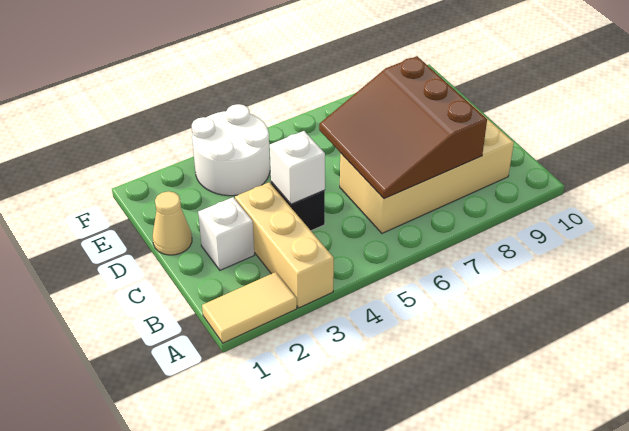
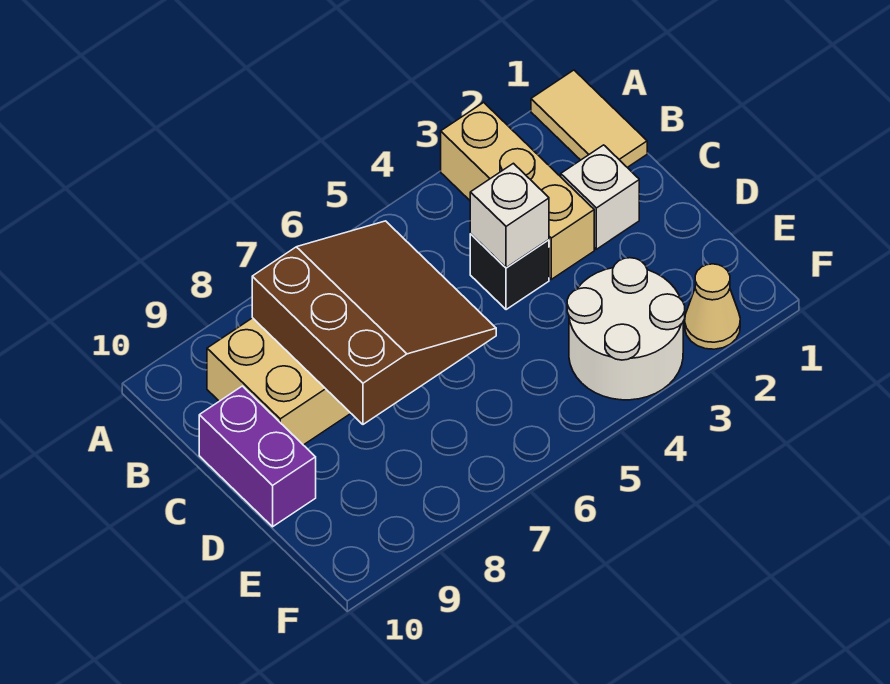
tan tile A1:A2 level 1 -> tan tile A1:B1 level 1
none -> purple brick C10:D10 level 1
tan cone D1 level 1 -> tan cone F2 level 1

